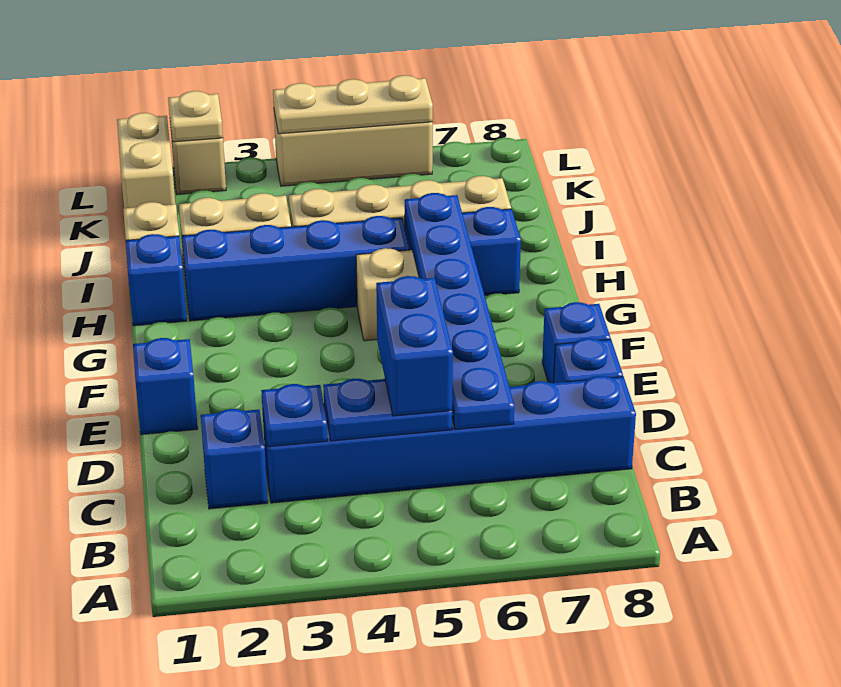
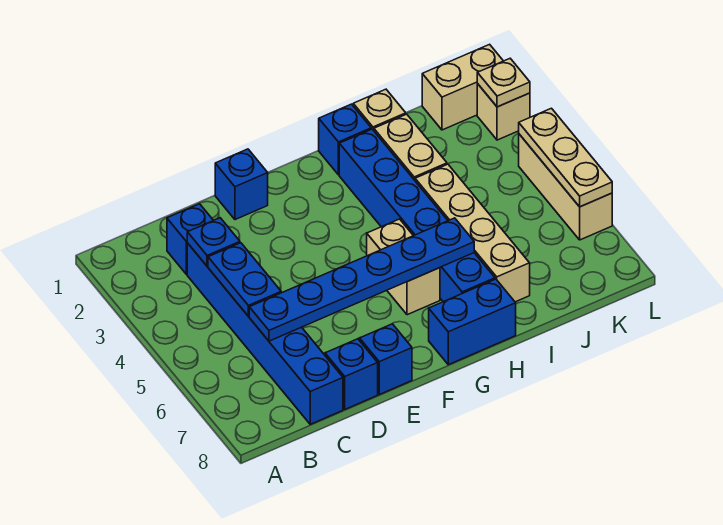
blue brick C5:D5 level 3 -> blue brick G8:H8 level 1

